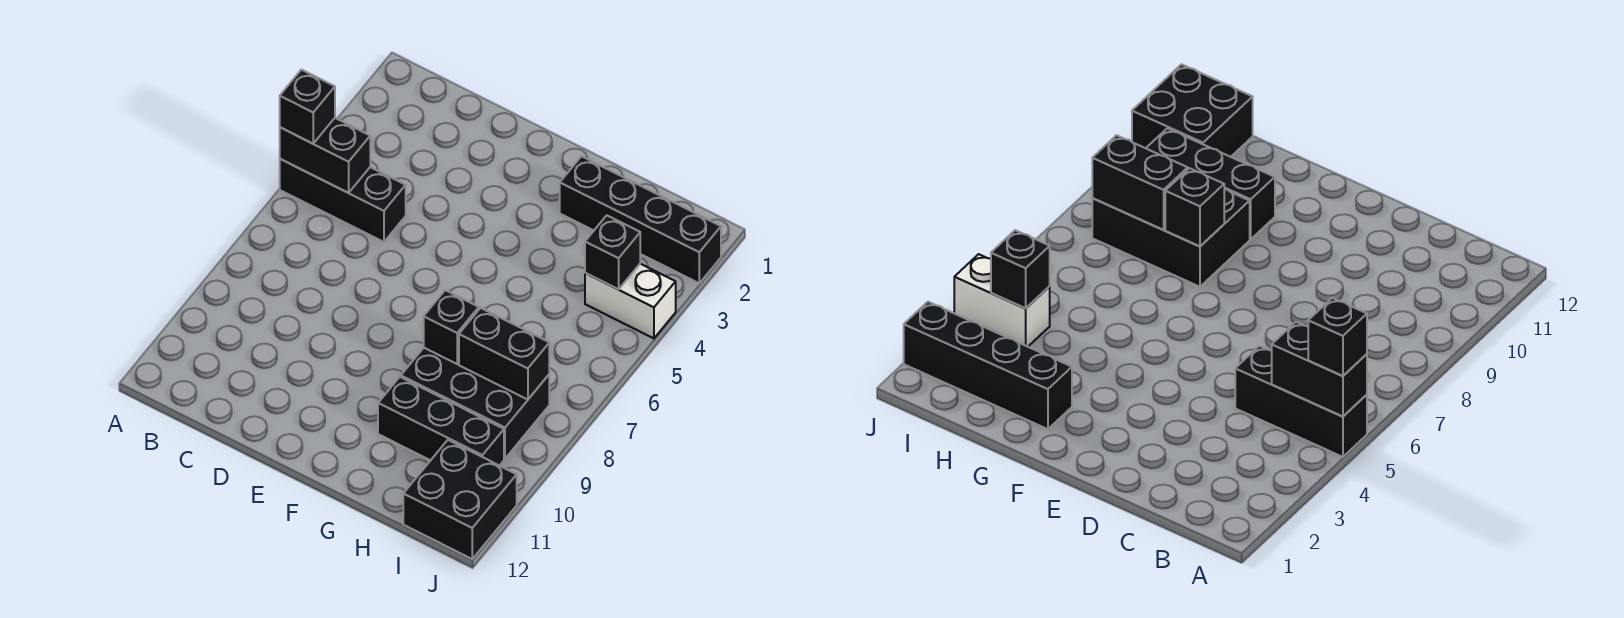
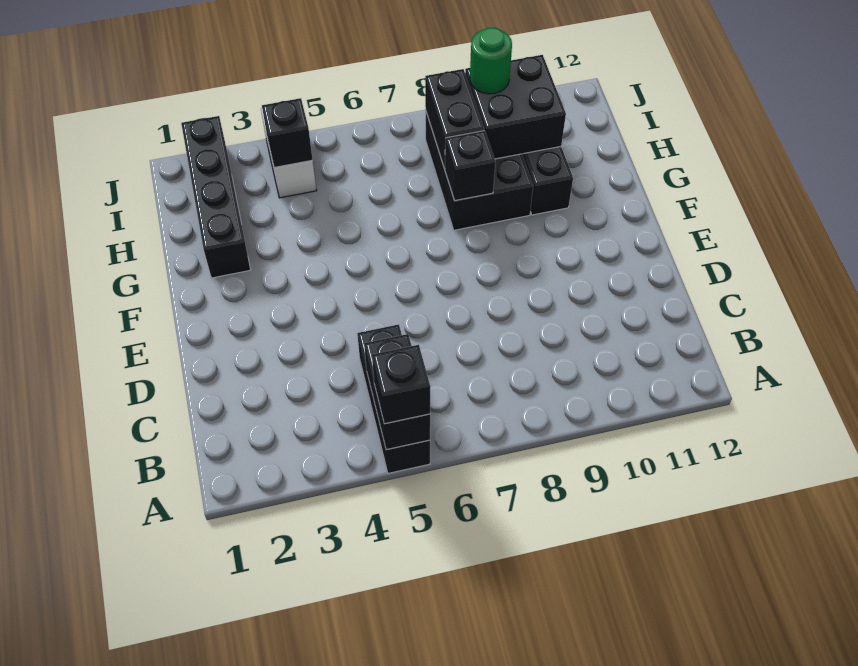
none -> green round brick I9 level 3
black brick I11:J12 level 1 -> black brick H9:I10 level 2

